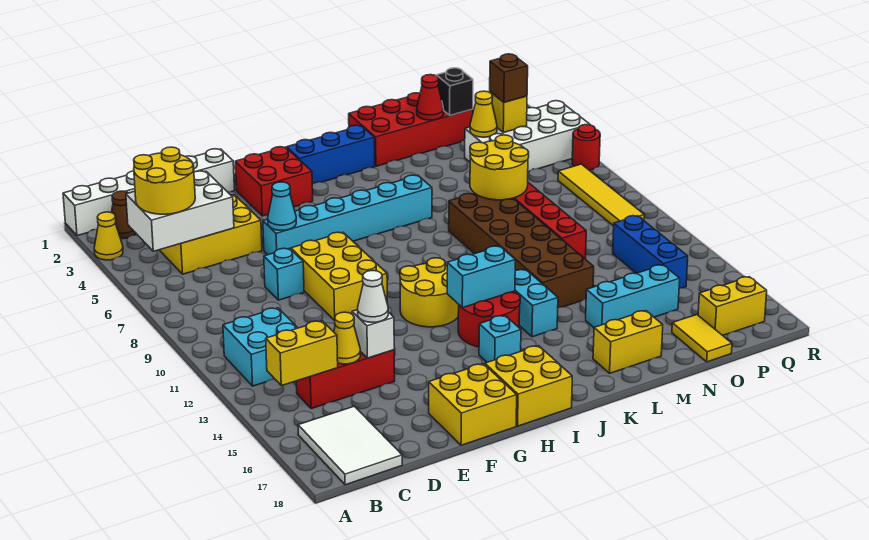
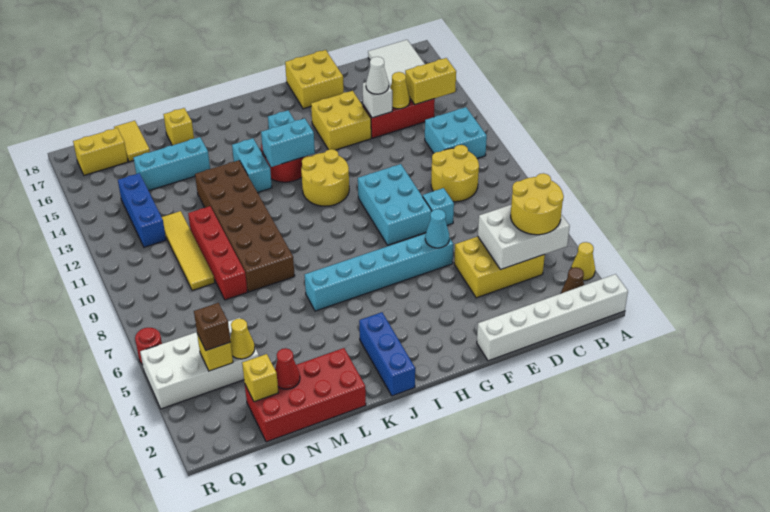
yellow brick F8:G10 level 1 -> cyan brick F8:G10 level 1
red brick G2:H3 level 1 -> none
yellow brick H17:I18 level 1 -> yellow brick F14:G15 level 1
blue brick I2:K2 level 1 -> blue brick J1:J3 level 1
yellow brick L17:M17 level 1 -> yellow brick M17 level 1
yellow round brick M7:N8 level 2 -> yellow round brick C9:D10 level 1
black brick O2 level 2 -> yellow brick O2 level 2
yellow tile Q7:Q10 level 1 -> yellow tile O9:O12 level 1

